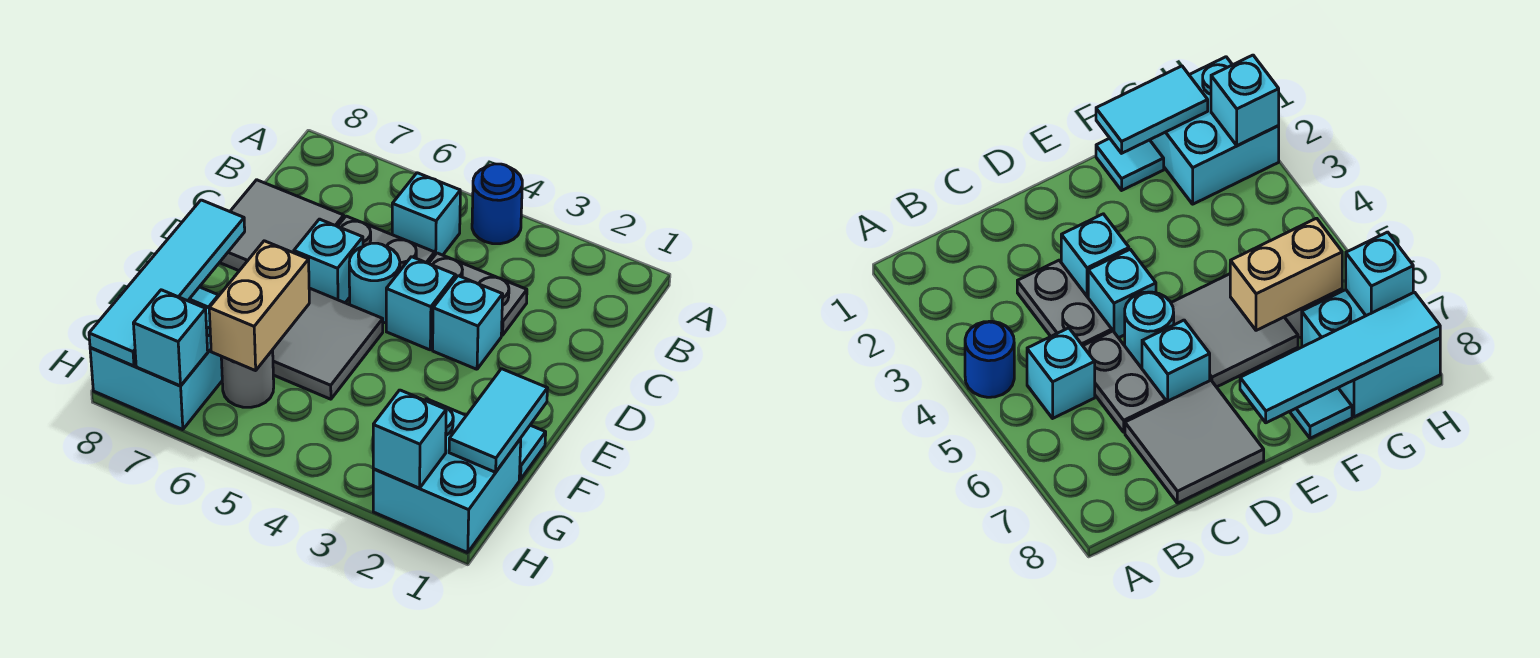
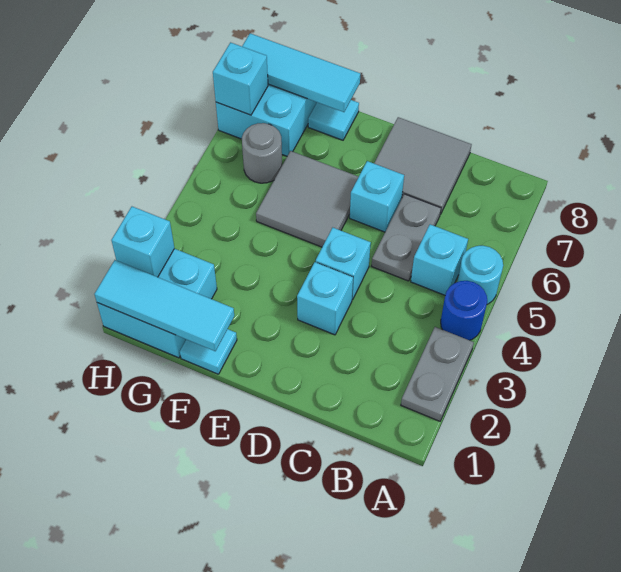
grey plate C3:C4 level 1 -> grey plate A2:A3 level 1
cyan round brick D5 level 1 -> cyan round brick A5 level 1
cyan tile E8:H8 level 2 -> cyan tile F8:H8 level 2
cyan tile F1:G1 level 2 -> cyan tile F1:H1 level 2
tan brick F6:G6 level 2 -> none

